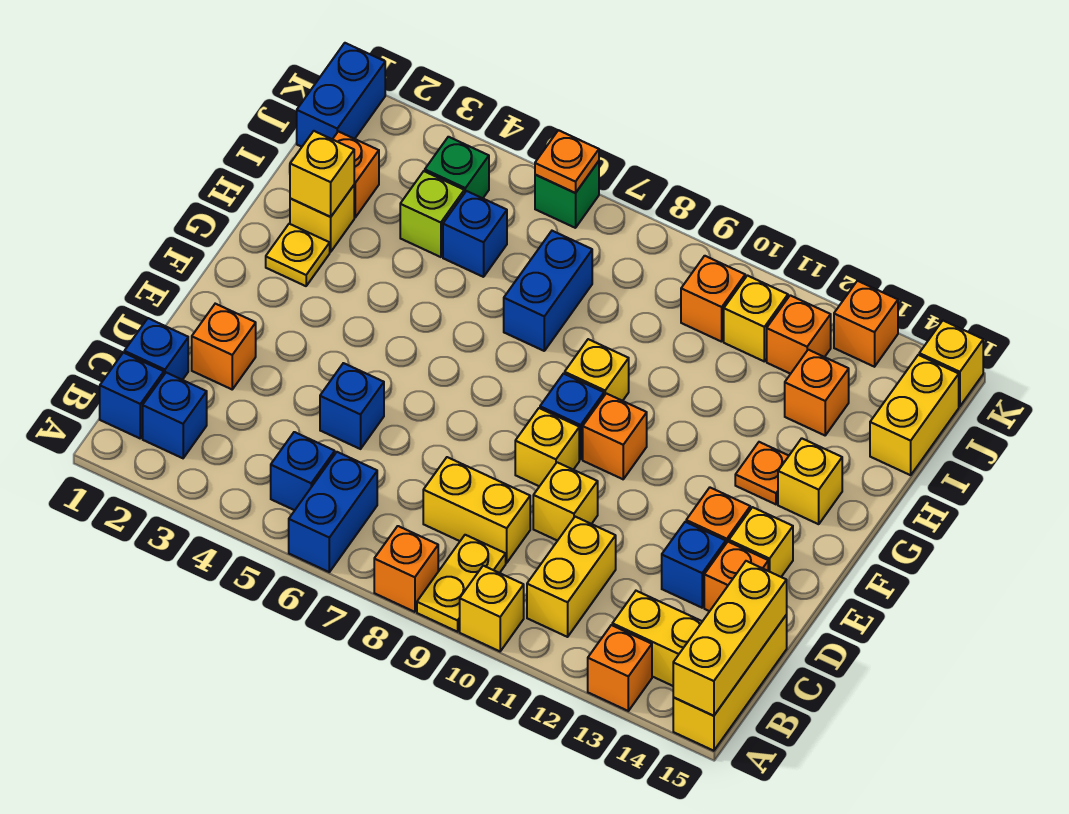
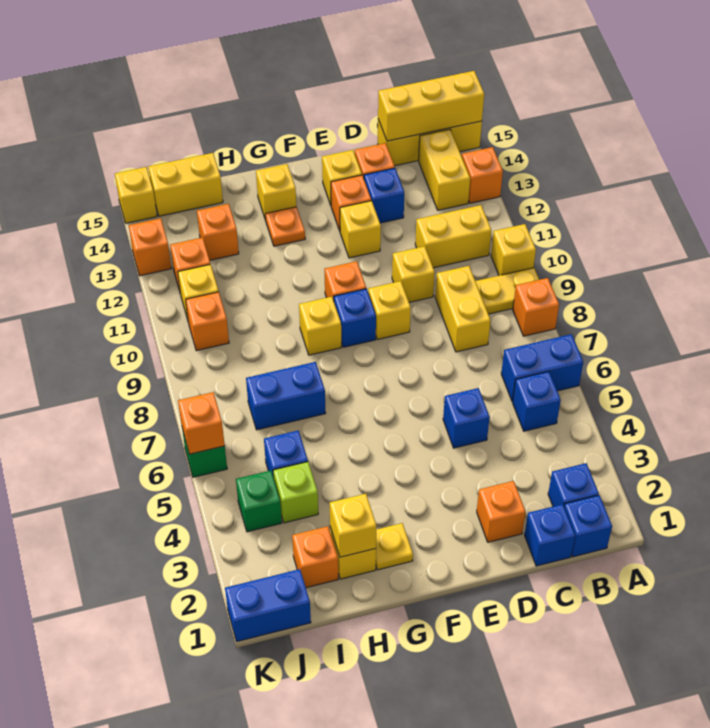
none -> yellow brick E12 level 1
orange plate K6 level 2 -> orange brick K6 level 2

